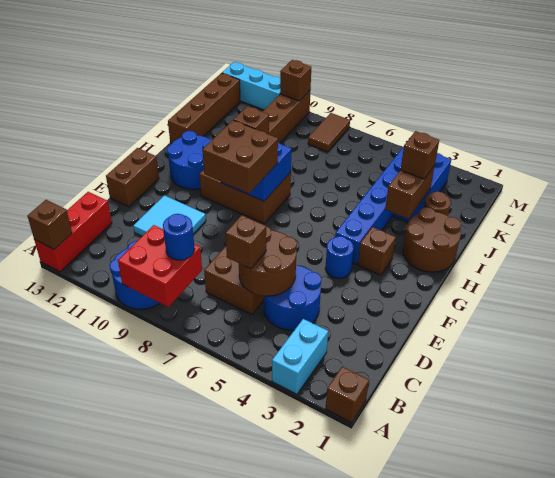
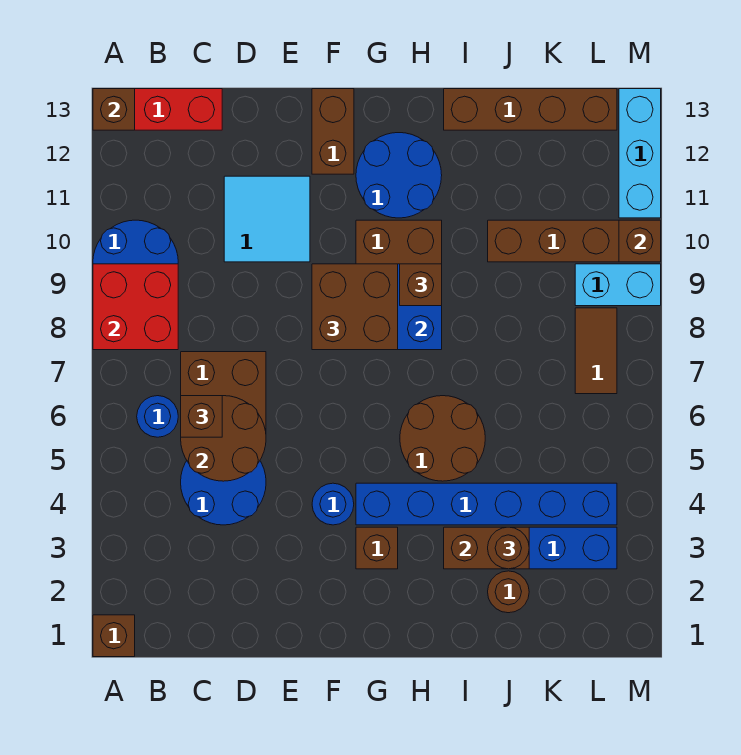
cyan brick A3:B3 level 1 -> cyan brick L9:M9 level 1
blue round brick B8 level 3 -> blue round brick B6 level 1
brown brick E13:F13 level 1 -> brown brick F12:F13 level 1
brown round brick H1:I2 level 1 -> brown round brick H5:I6 level 1
brown brick J3 level 3 -> brown round brick J3 level 3
brown tile L8:M8 level 1 -> brown tile L7:L8 level 1

